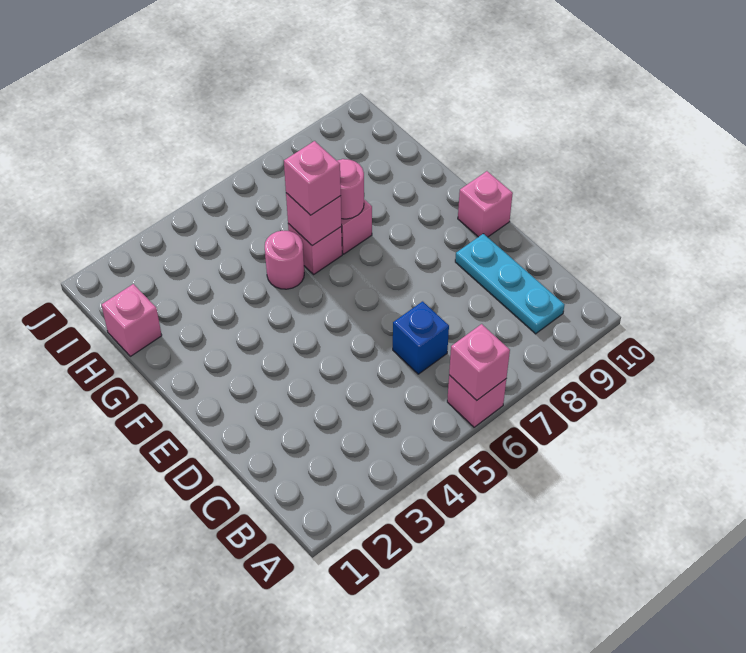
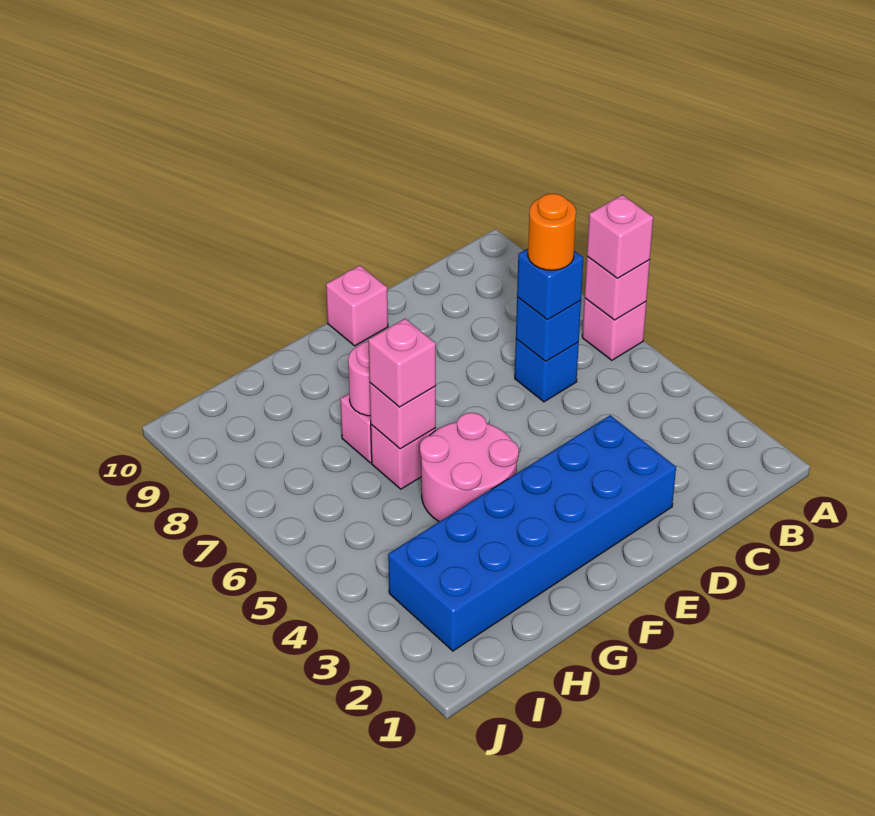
cyan plate B9:D9 level 1 -> none
none -> blue brick C6 level 2
none -> blue brick C6 level 3
none -> orange round brick C6 level 4
none -> blue brick D2:I3 level 1
pink round brick G5 level 1 -> pink round brick F4:G5 level 1
pink brick H1 level 1 -> pink brick A6 level 3

